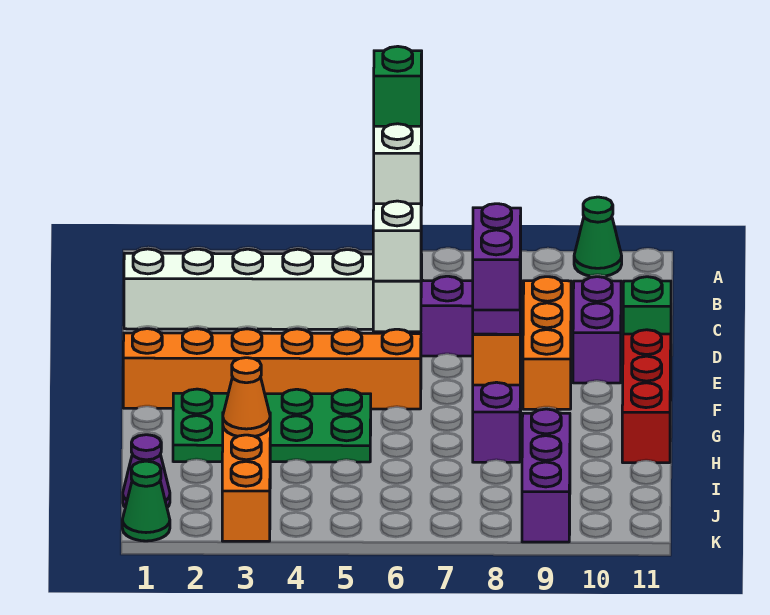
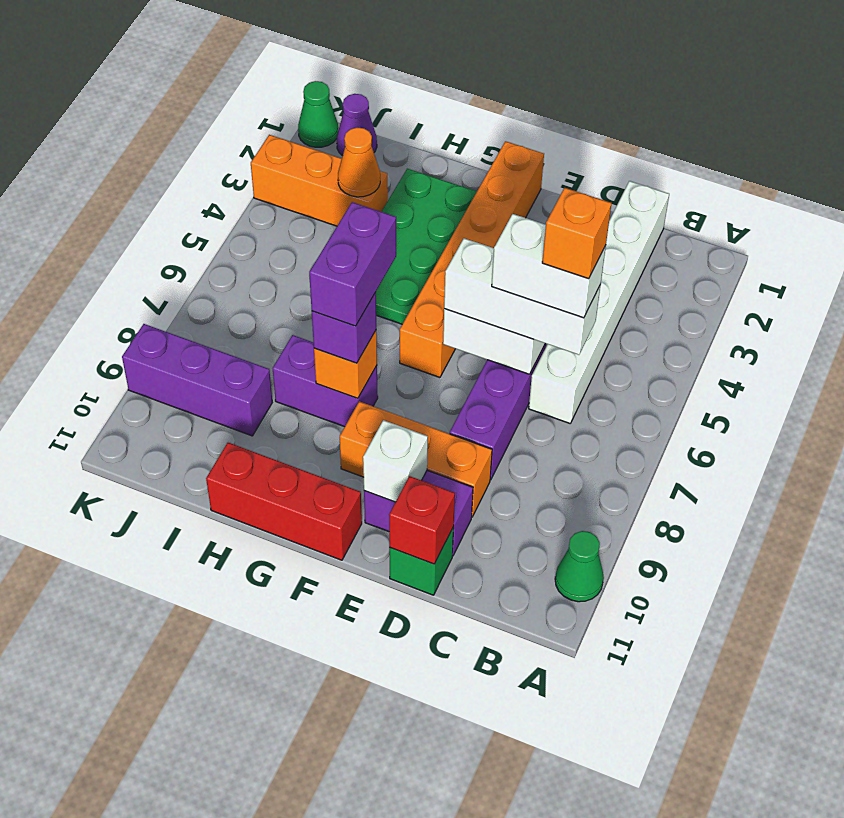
green brick C6 level 5 -> orange brick C6 level 5
none -> red brick D11 level 2
none -> white brick E10 level 2
purple brick G8:H8 level 4 -> purple brick G7:G8 level 4

